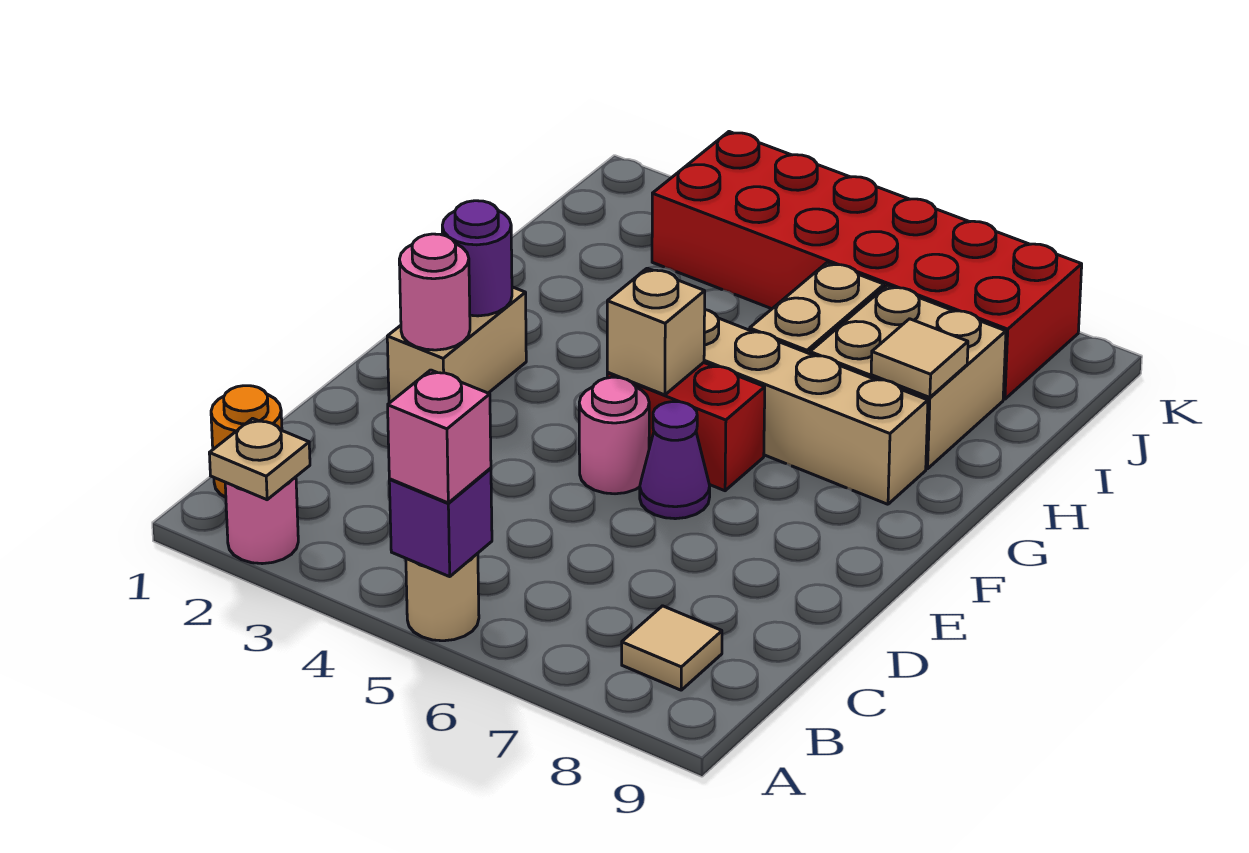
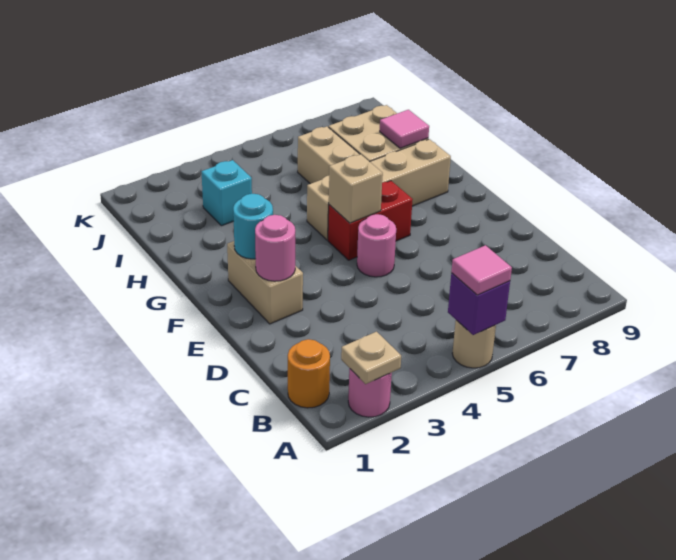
pink brick A5 level 3 -> pink tile A5 level 3
tan tile B8 level 1 -> none
purple cone E6 level 1 -> none
purple round brick F2 level 2 -> cyan round brick F2 level 2
tan tile H8 level 2 -> pink tile H8 level 2
none -> cyan brick I3 level 1
red brick J3:K8 level 1 -> none

